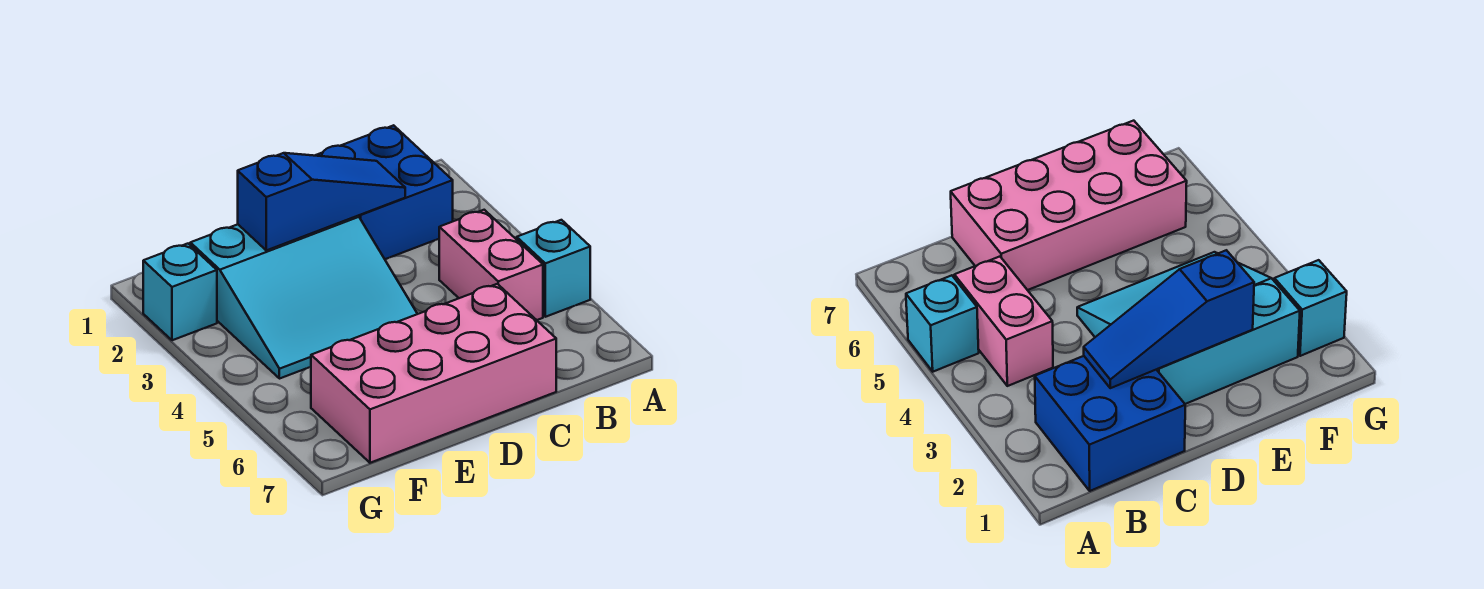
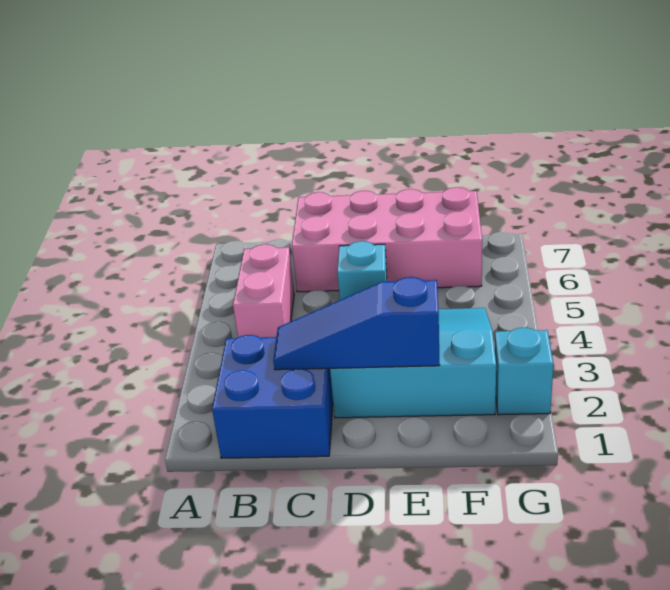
cyan brick A5 level 1 -> cyan brick D5 level 1

